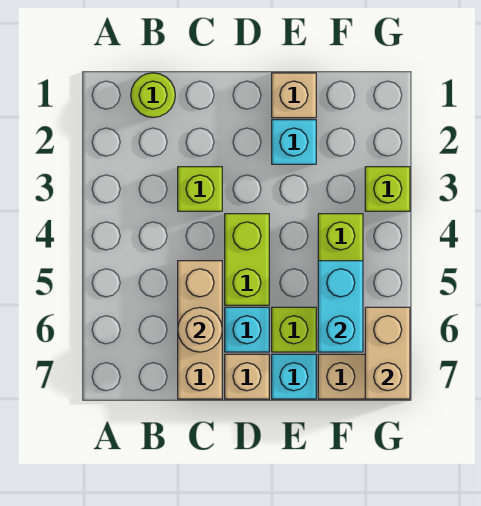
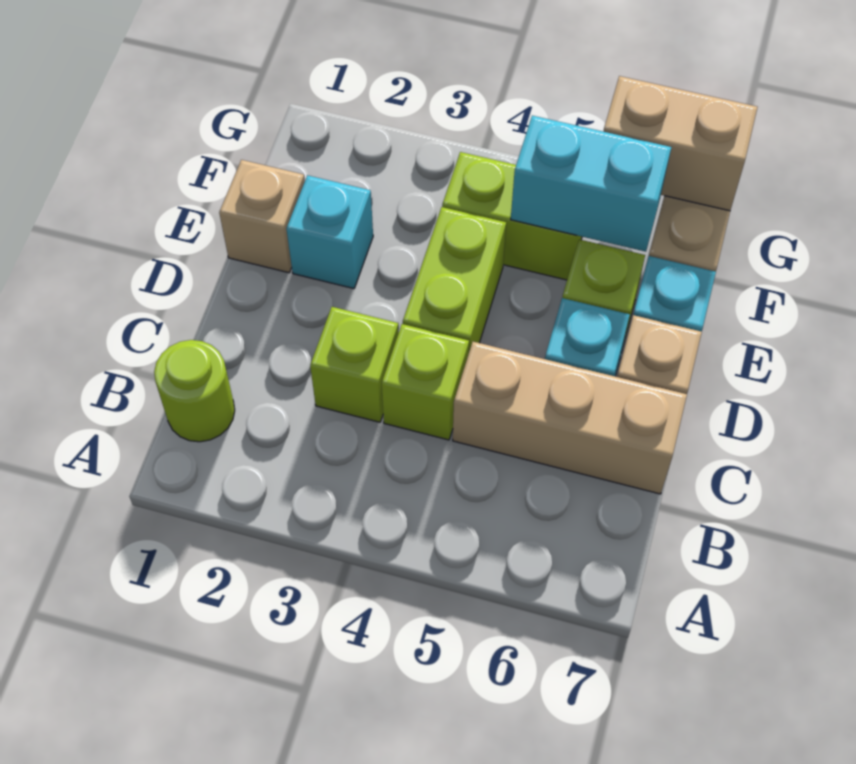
tan round brick C6 level 2 -> none
lime brick D4:D5 level 1 -> lime brick D4:E4 level 1
lime brick G3 level 1 -> lime brick C4 level 1

